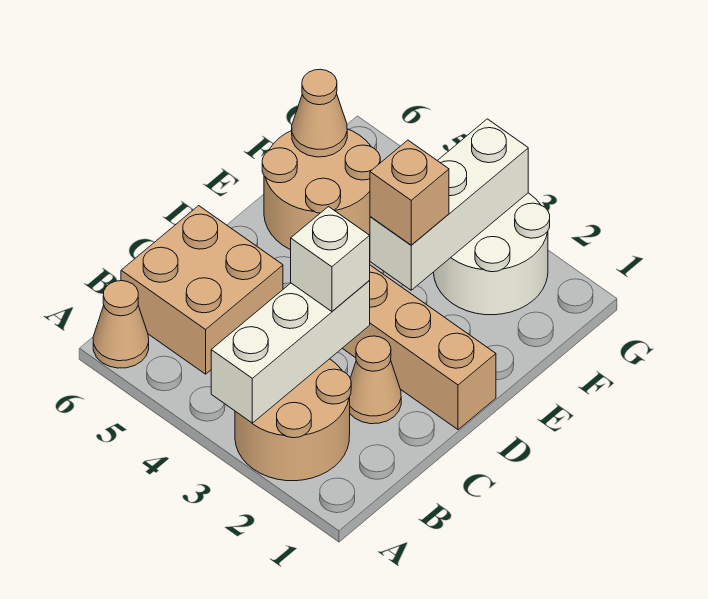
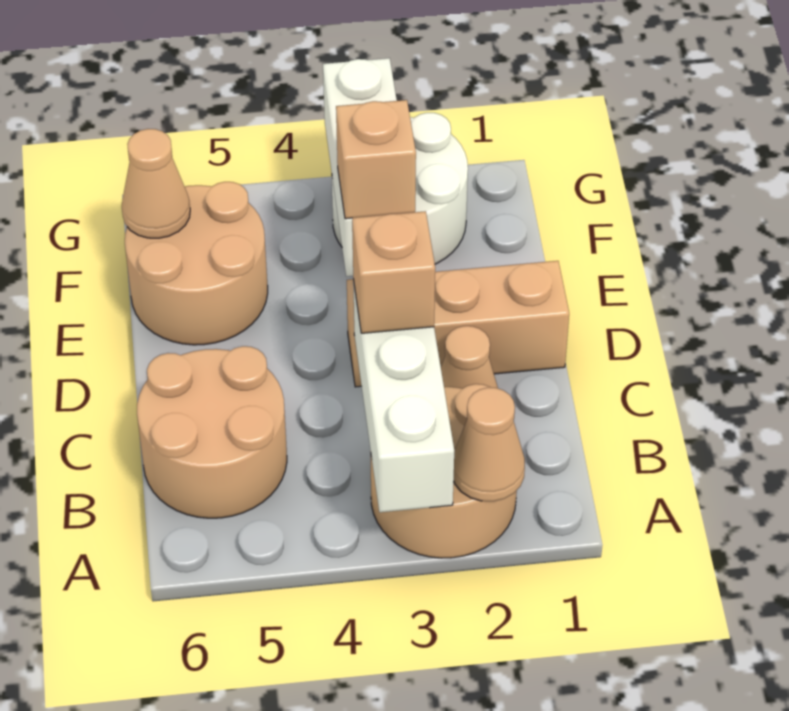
tan cone A6 level 1 -> tan cone A2 level 2
tan brick B5:C6 level 1 -> tan round brick B5:C6 level 1
white brick C3 level 3 -> tan brick C3 level 3

